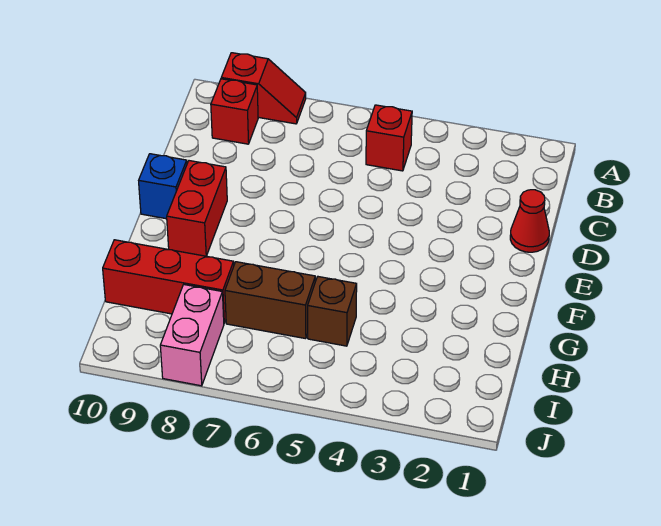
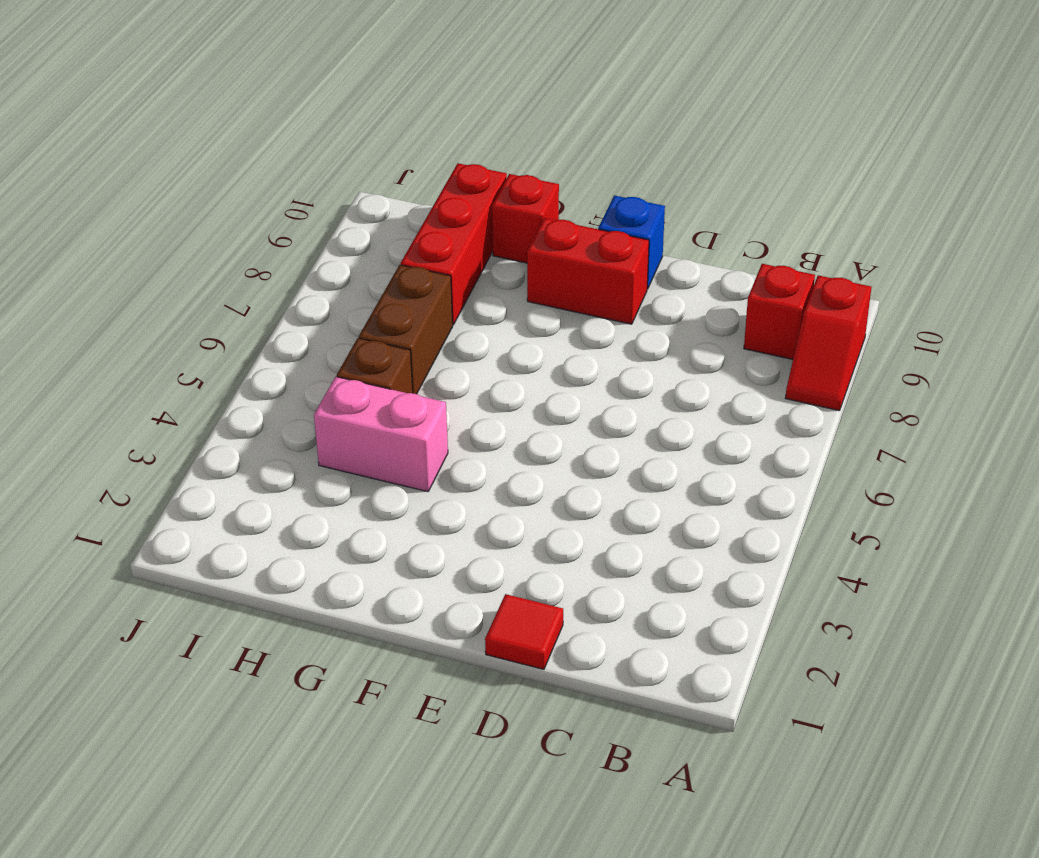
red brick B5 level 1 -> red brick G10 level 1
red cone D1 level 1 -> red tile D1 level 1
pink brick I8:J8 level 1 -> pink brick G4:H4 level 1

